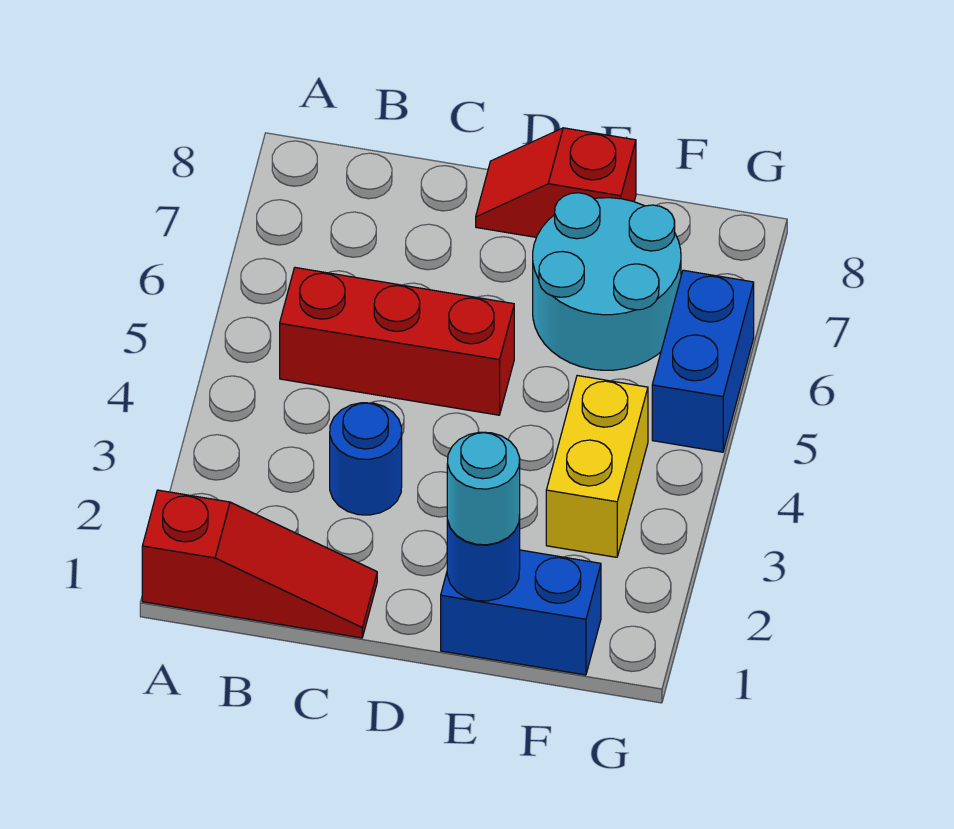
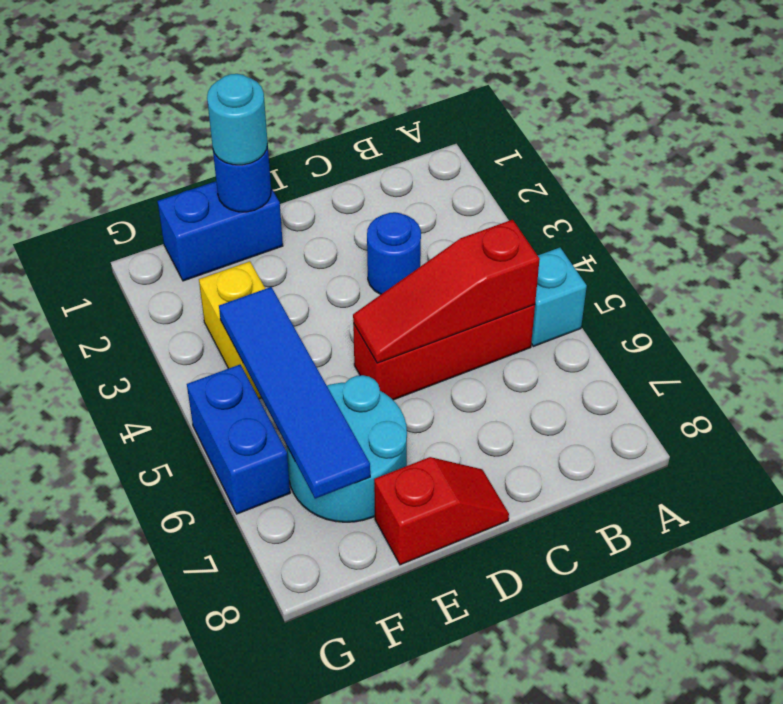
red slope A1:C1 level 1 top A -> red slope B5:D5 level 2 top B
none -> cyan brick A5 level 1
none -> blue tile F4:F7 level 2

